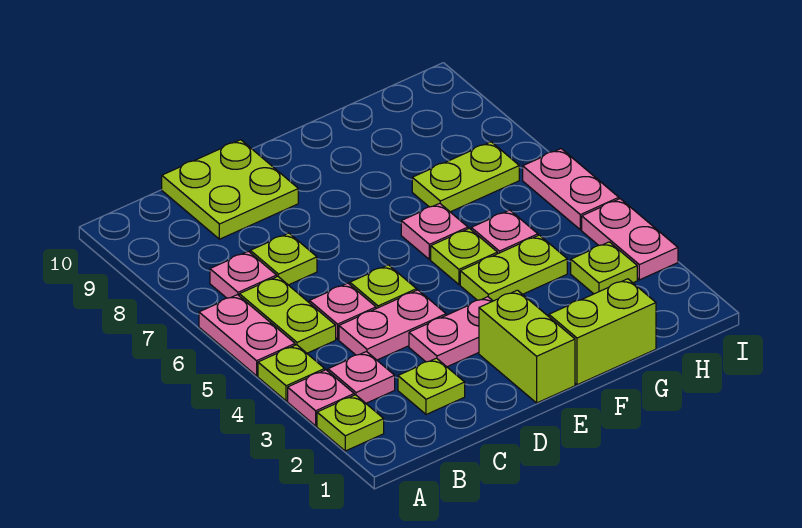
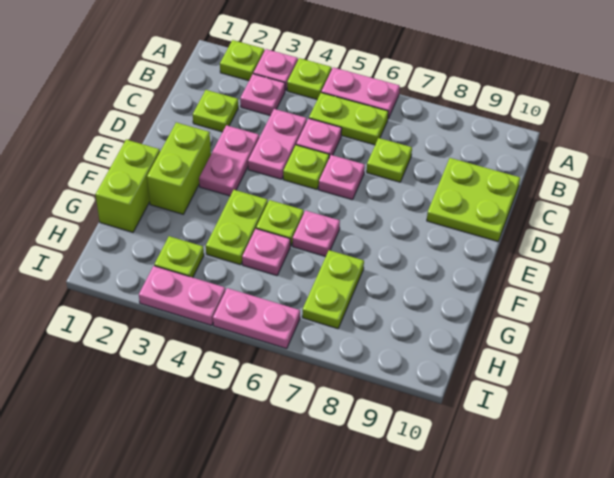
pink plate B7 level 1 -> pink plate D6 level 1
lime brick E1:E2 level 1 -> lime brick E2:F2 level 1

